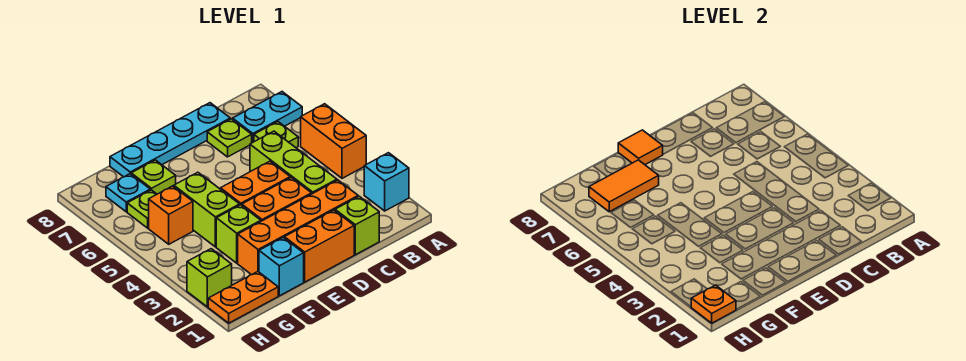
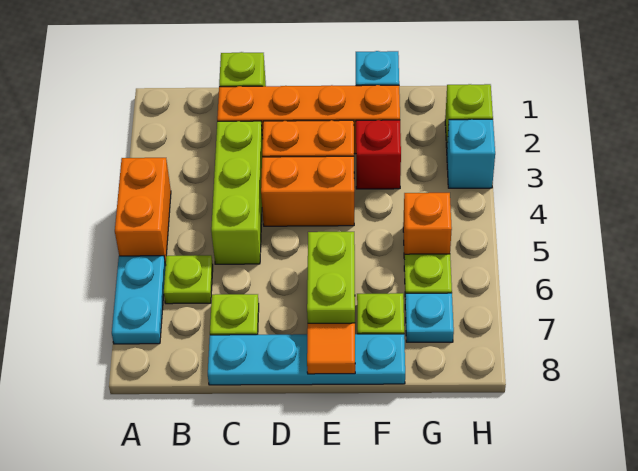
cyan brick A2 level 1 -> cyan brick H3 level 1
cyan plate A7:B7 level 1 -> cyan plate A6:A7 level 1
orange brick D1:E1 level 1 -> none
lime brick F3 level 1 -> red brick F3 level 1
lime brick F4:F5 level 1 -> lime brick E6:E7 level 1
orange tile F7:G7 level 2 -> none
orange plate G1:H1 level 1 -> none
orange plate H1 level 2 -> none

